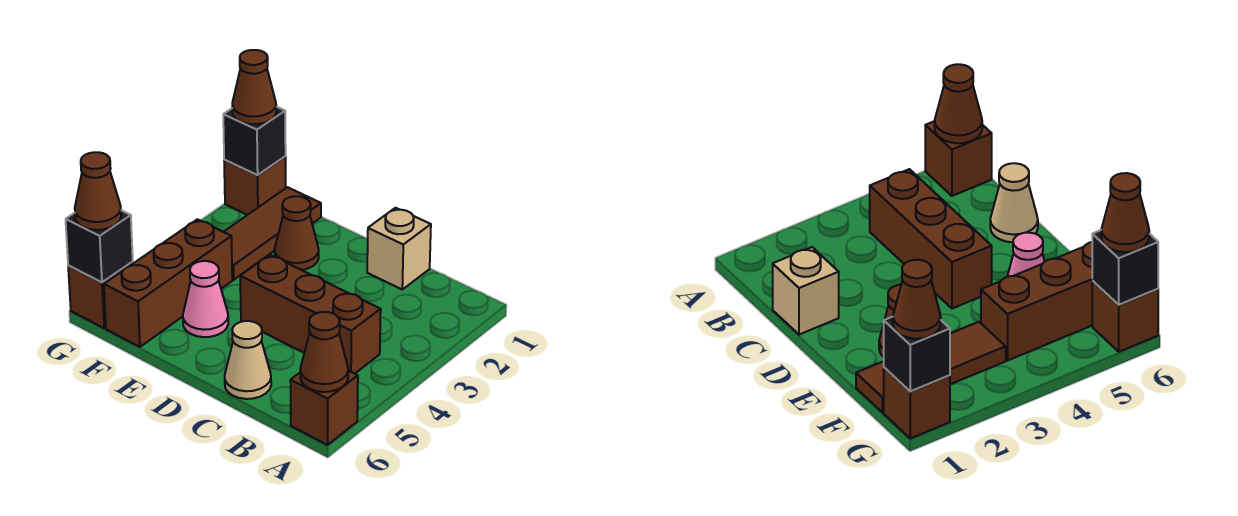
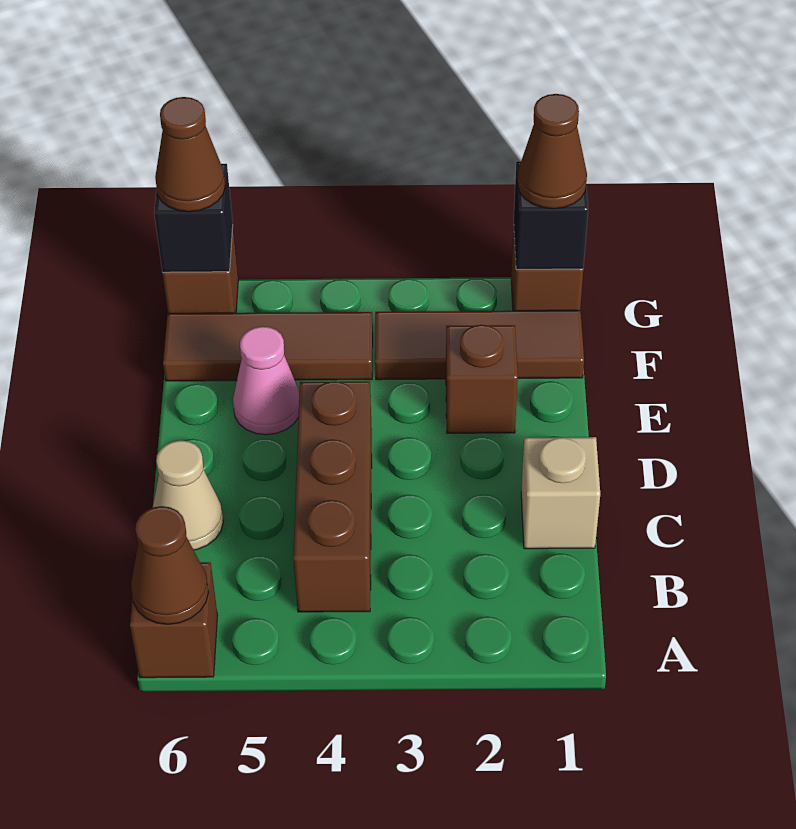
brown cone E2 level 1 -> brown brick E2 level 1
brown brick F4:F6 level 1 -> brown tile F4:F6 level 1

